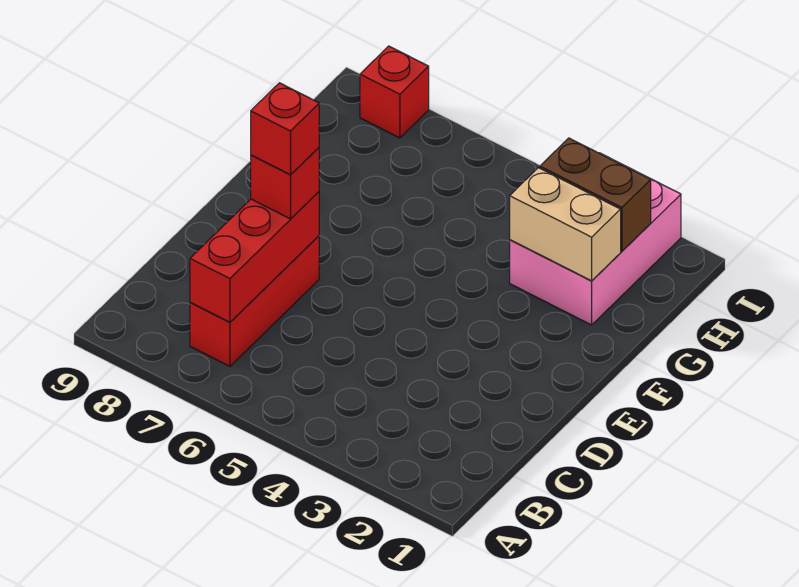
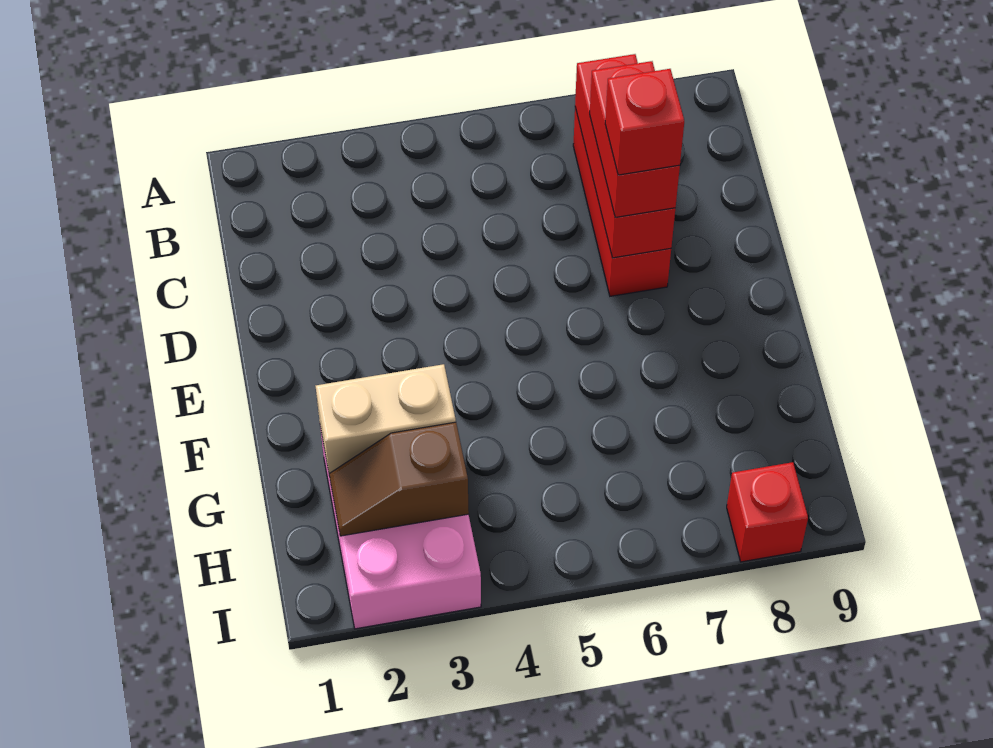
red brick D7 level 3 -> red brick C7:D7 level 3
brown brick H2:H3 level 2 -> brown slope H2:H3 level 2 top 3

